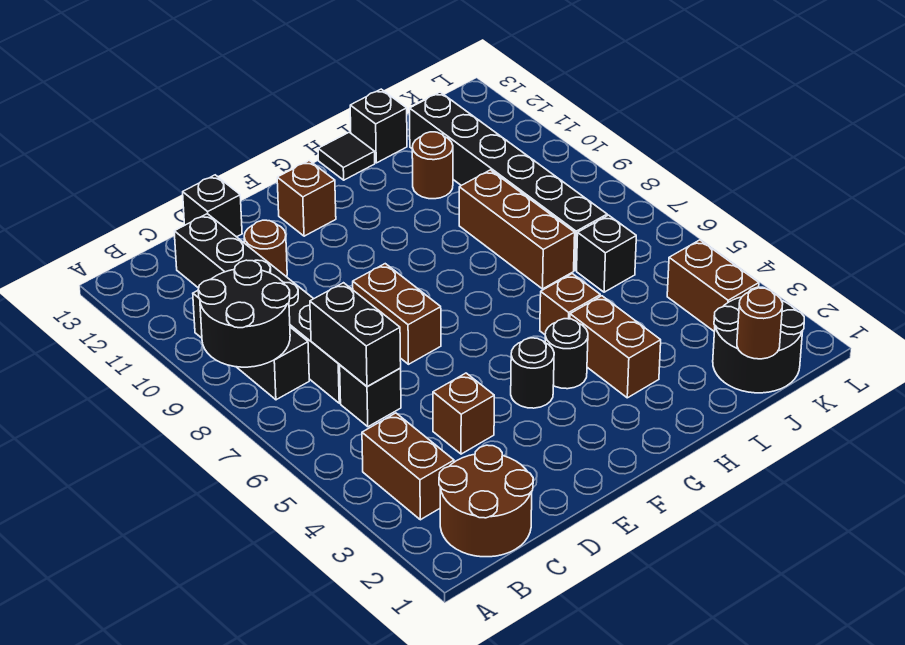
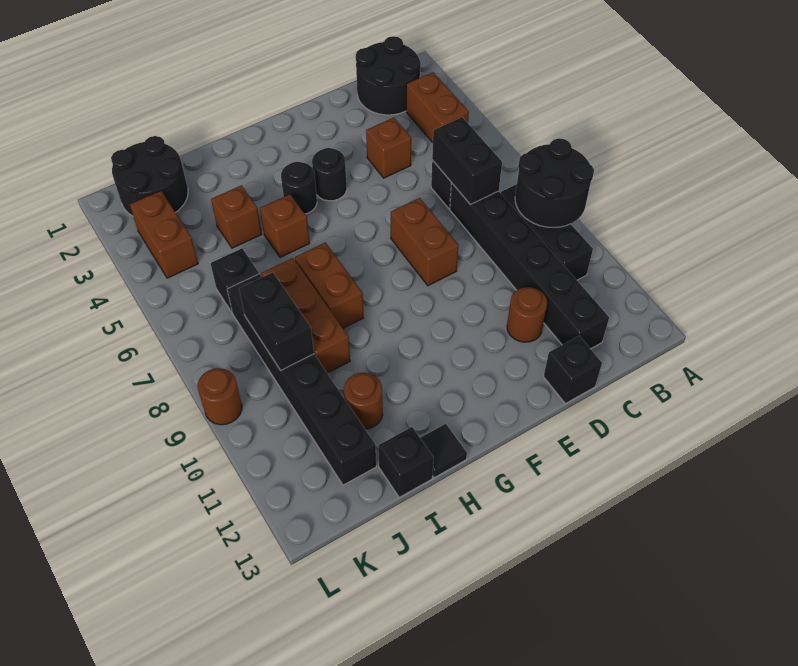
brown round brick B1:C2 level 1 -> black round brick B1:C2 level 1
brown brick F12 level 1 -> brown brick I4 level 1
brown brick H3:H4 level 1 -> brown brick H7:H8 level 1
brown round brick J1 level 2 -> brown round brick L9 level 1
none -> black brick J8:J9 level 2

